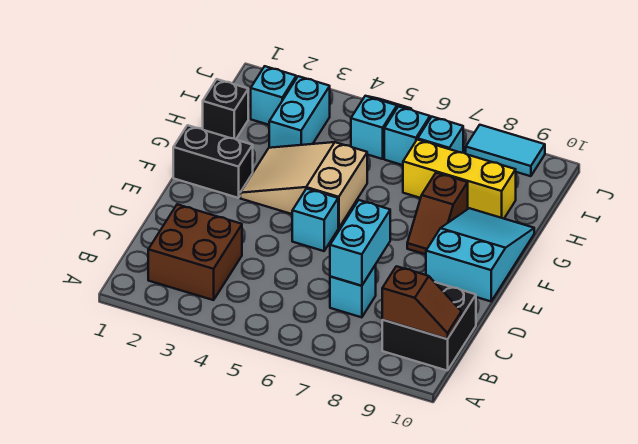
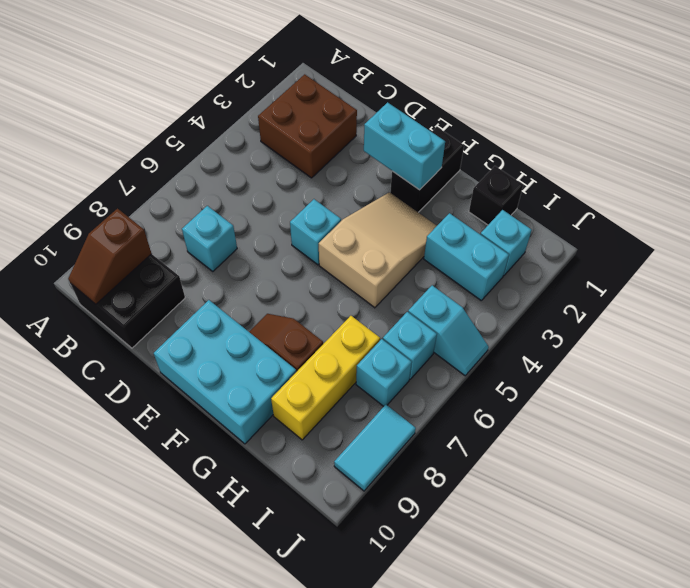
cyan brick C7:D7 level 2 -> cyan brick E2:F2 level 2
cyan slope E9:G10 level 1 top E -> cyan brick E9:G10 level 1

